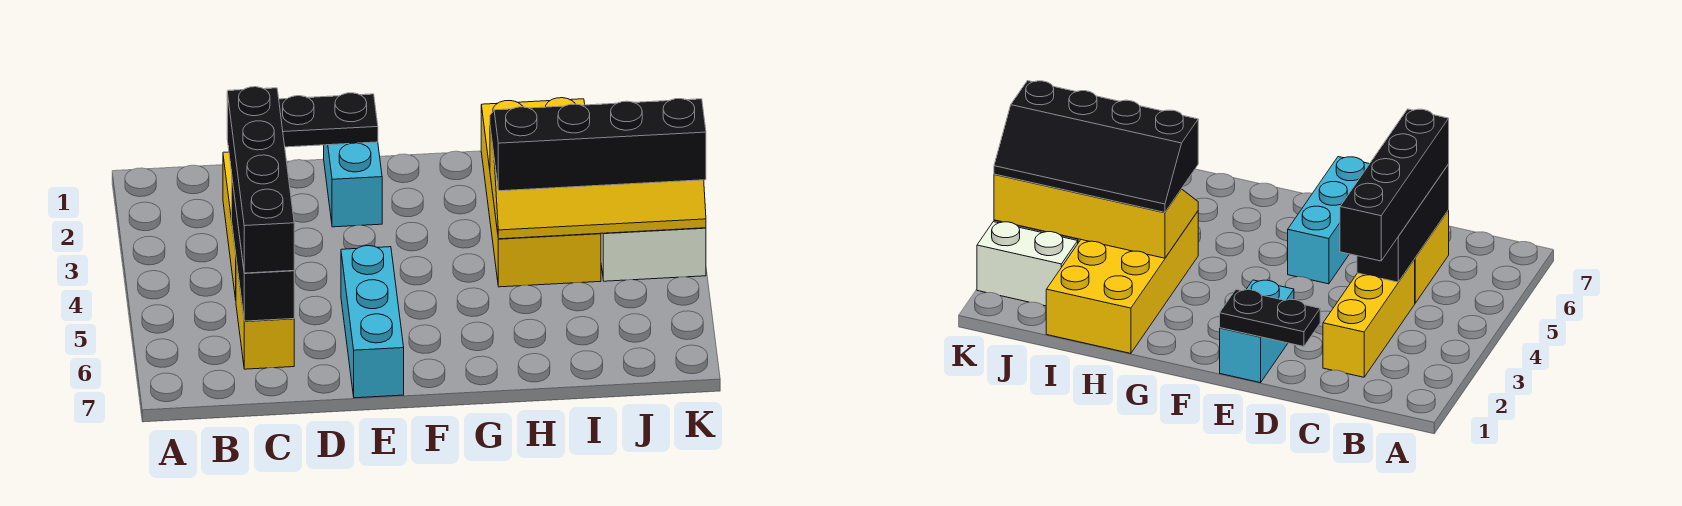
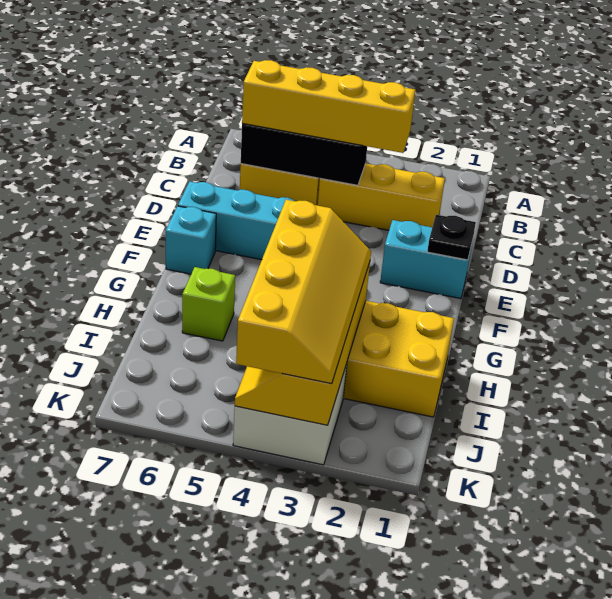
black brick C3:C6 level 3 -> yellow brick C3:C6 level 3
black plate D1:E1 level 2 -> black plate E1 level 2
none -> cyan brick F7 level 1
black slope H3:K4 level 3 top 4 -> yellow slope H3:K4 level 3 top 4
none -> lime brick H6 level 1
white brick J2:K2 level 1 -> none

